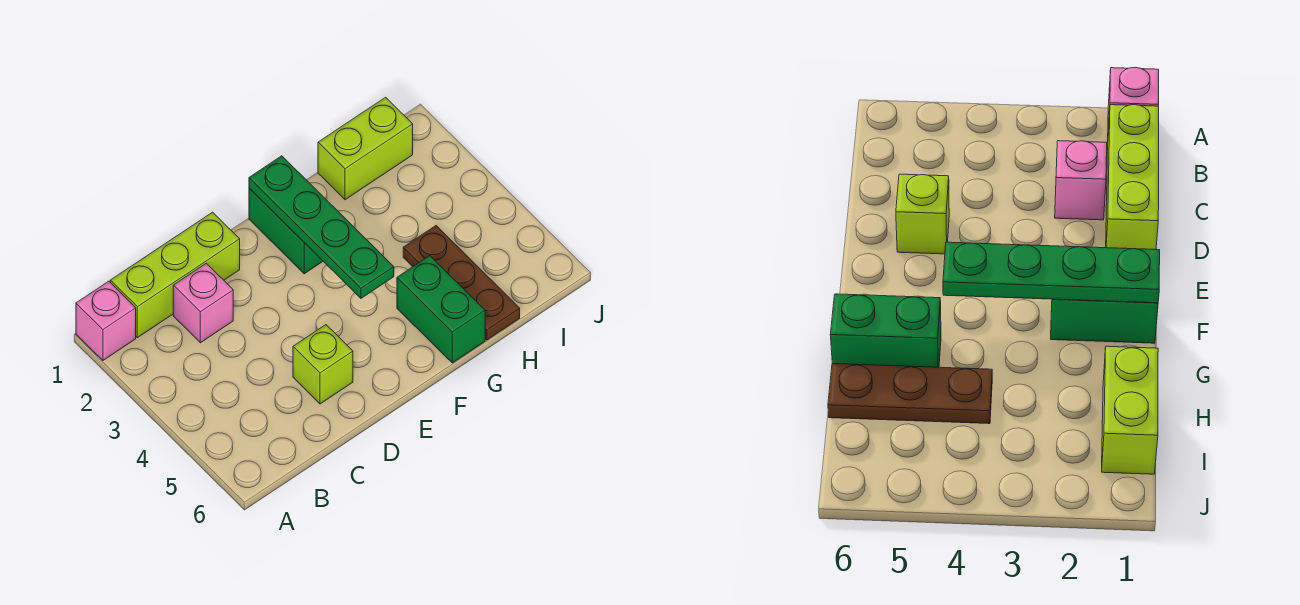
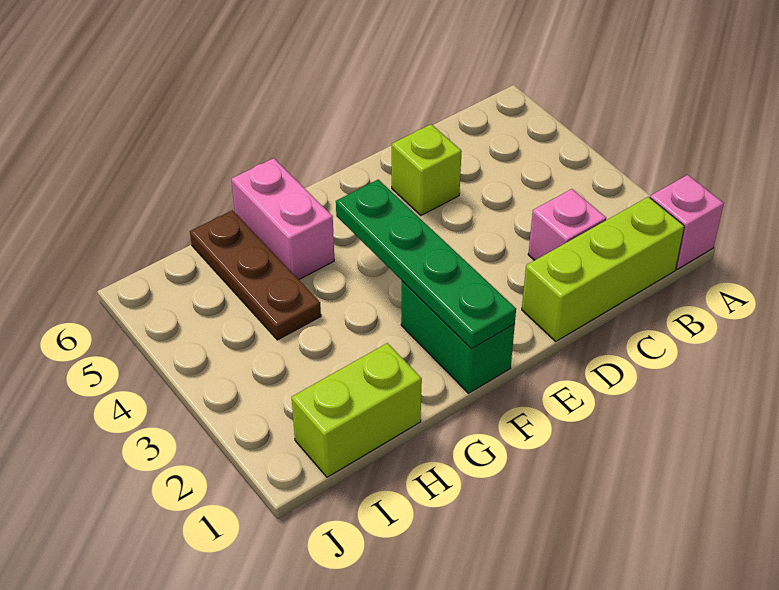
green brick G5:G6 level 1 -> pink brick G5:G6 level 1

